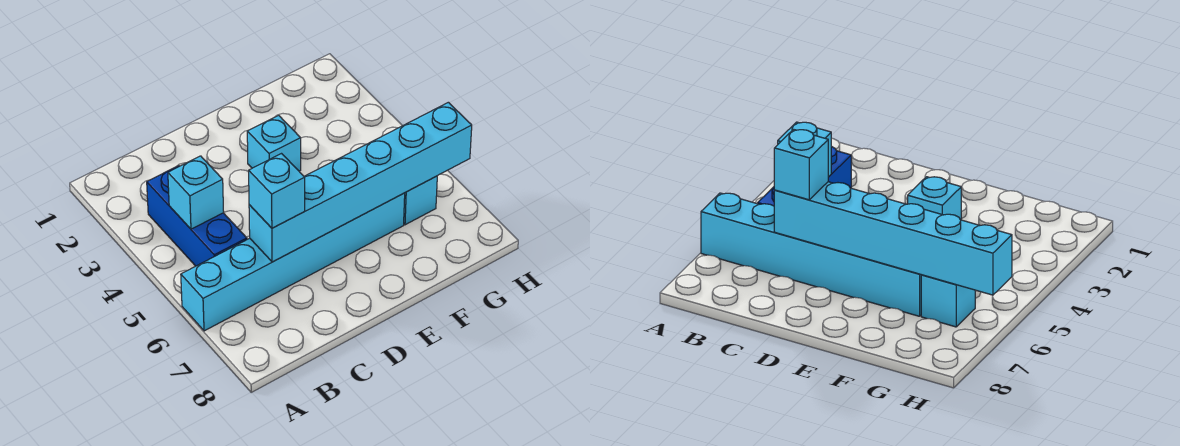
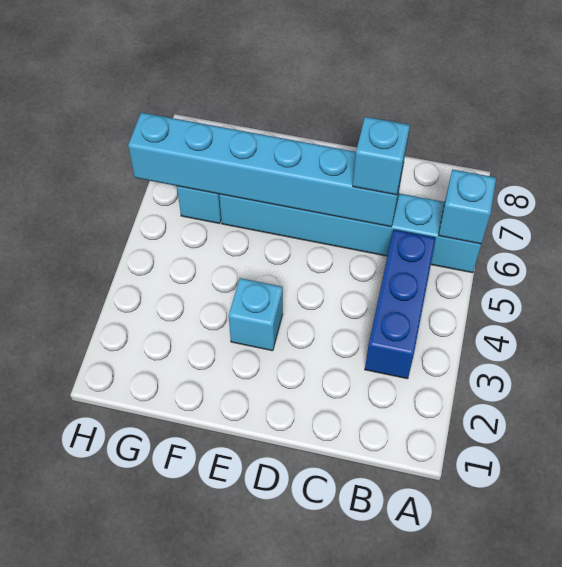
cyan brick B4 level 2 -> cyan brick A6 level 2

